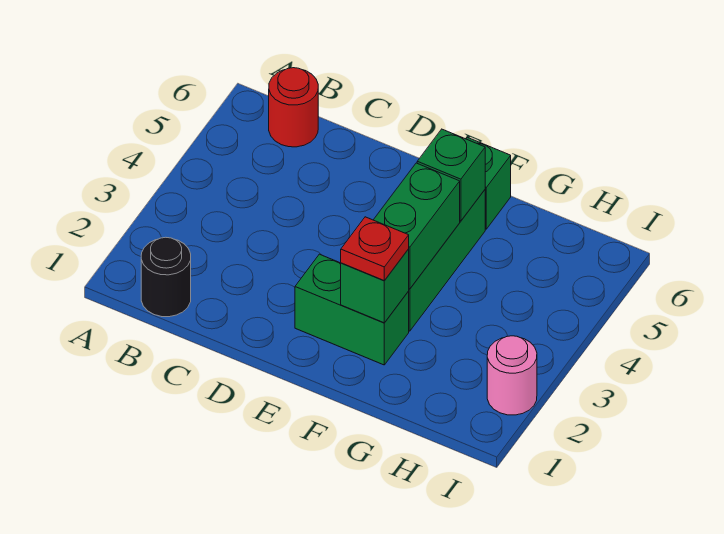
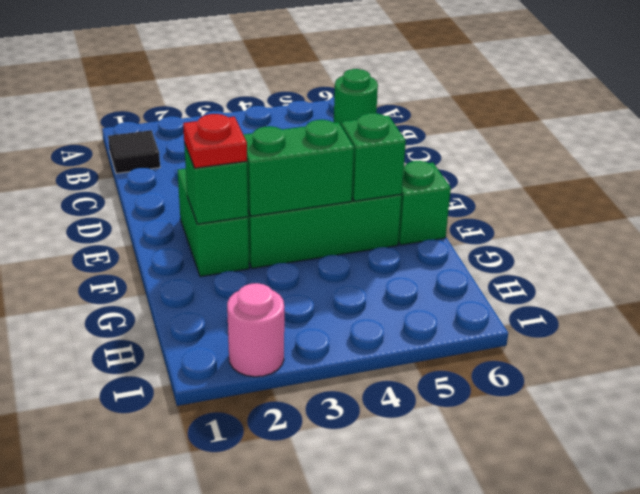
black round brick B1 level 1 -> black tile B1 level 1
red round brick B6 level 1 -> green round brick B6 level 1

